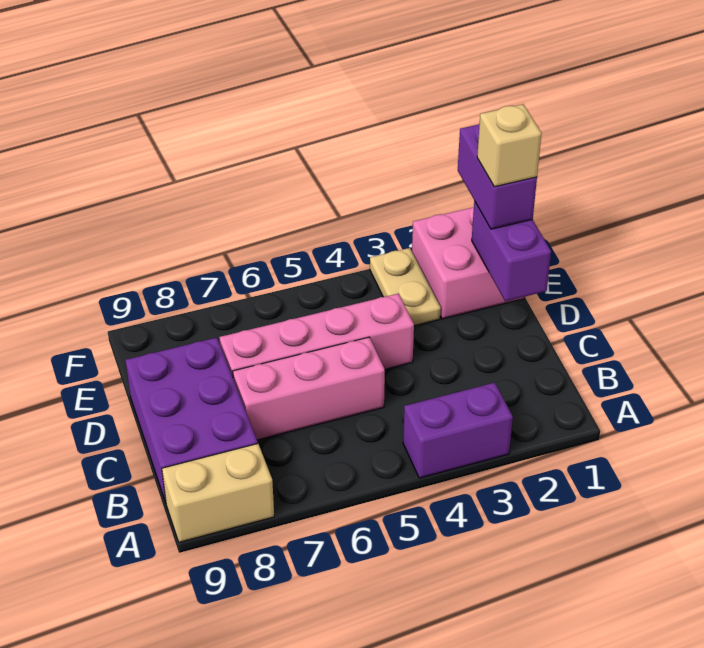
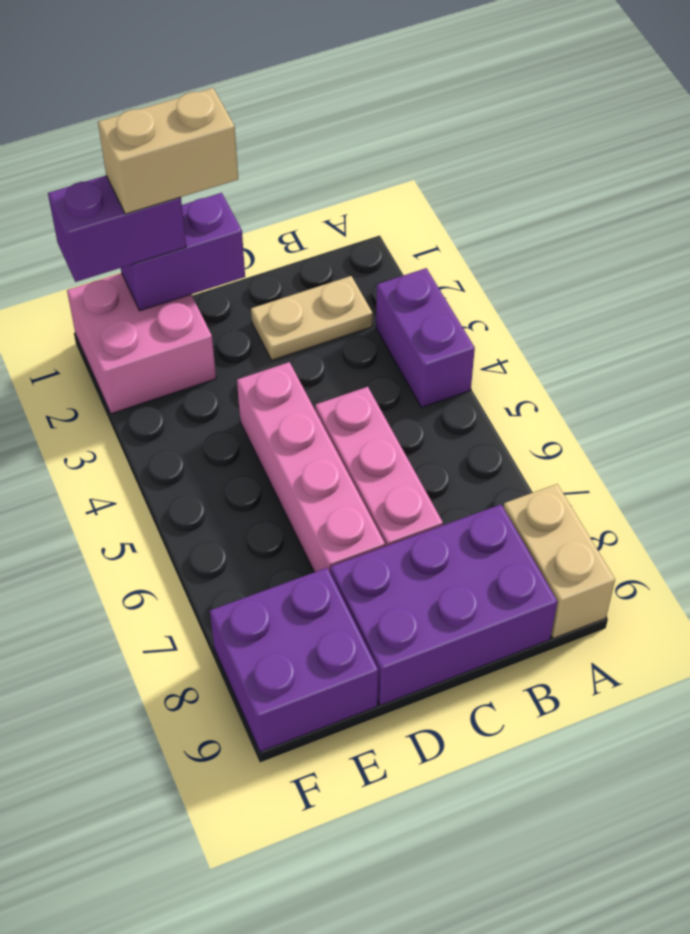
tan brick E1 level 4 -> tan brick D1:E1 level 4
tan plate E3:F3 level 1 -> tan plate B2:C2 level 1
none -> purple brick E8:F9 level 1

